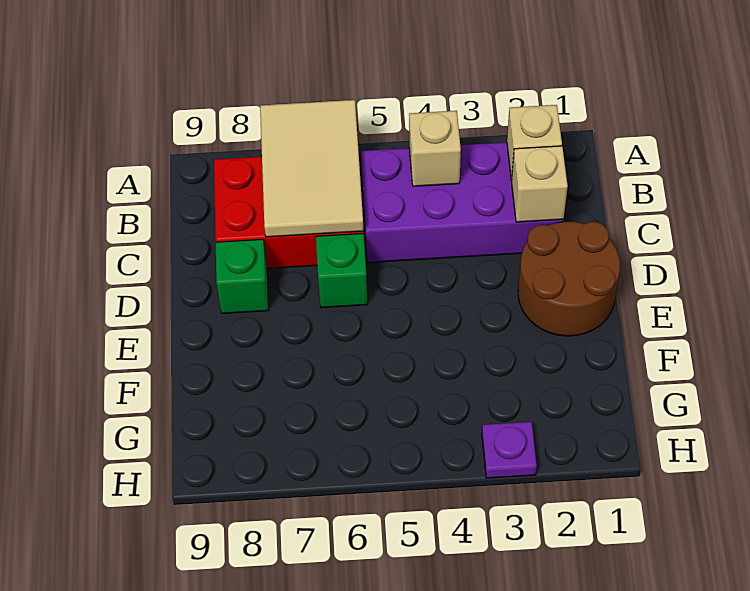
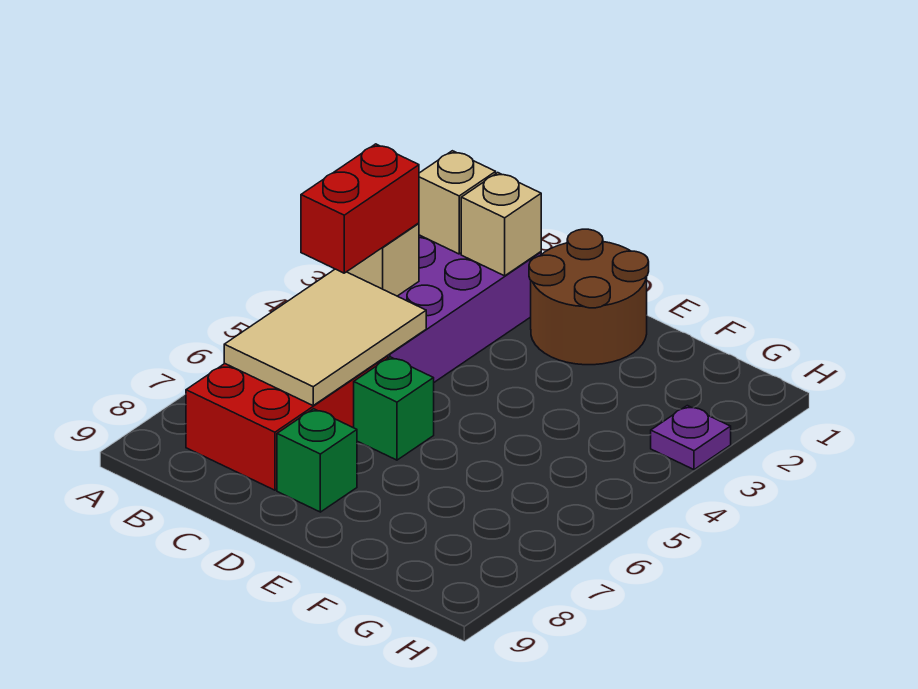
tan tile A6:C7 level 2 -> tan tile B5:C7 level 2
none -> red brick B4:B5 level 3

